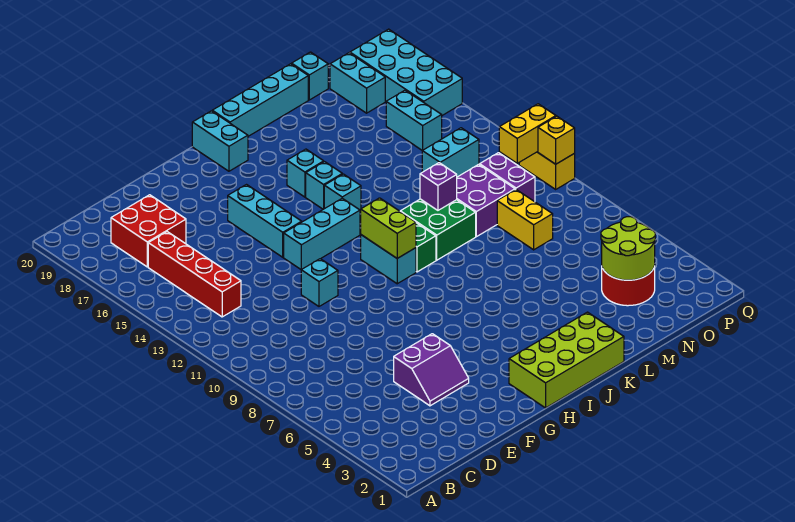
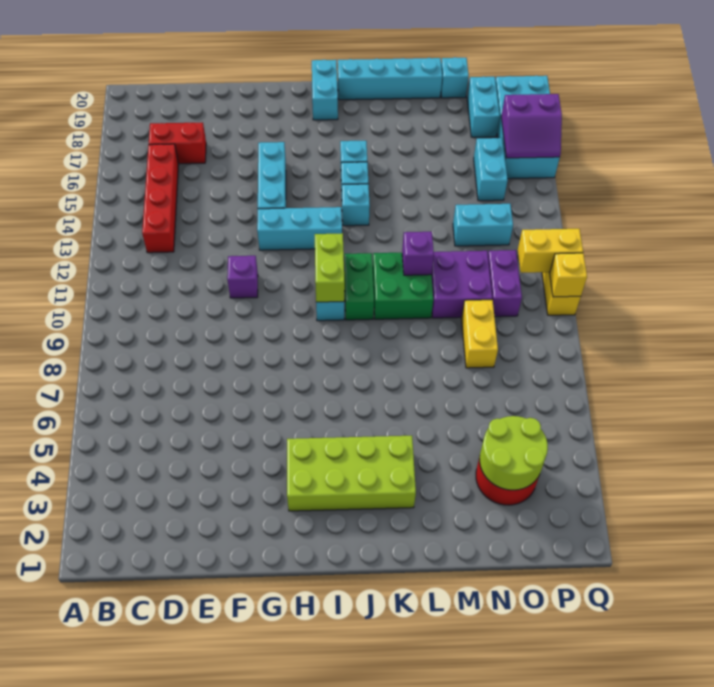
red brick C17:D18 level 1 -> red brick C17:D17 level 1
purple slope E4:F5 level 1 top 5 -> purple slope P16:Q17 level 2 top 17
cyan brick F11 level 1 -> purple brick F11 level 1
lime brick H1:K2 level 1 -> lime brick H3:K4 level 1

